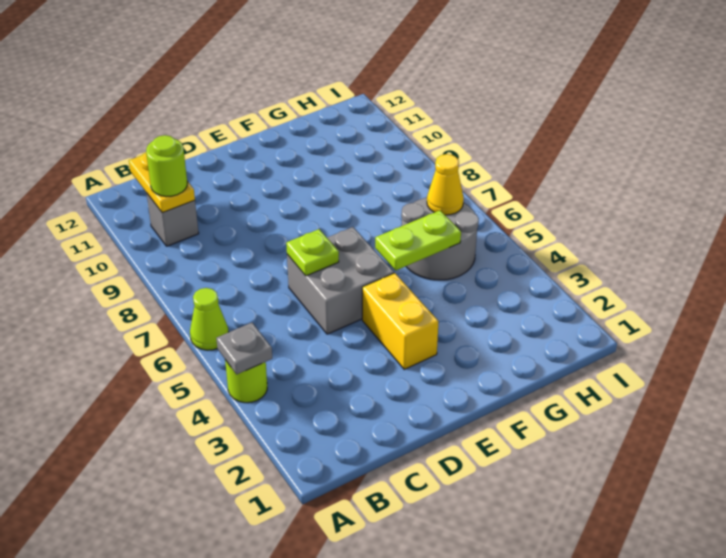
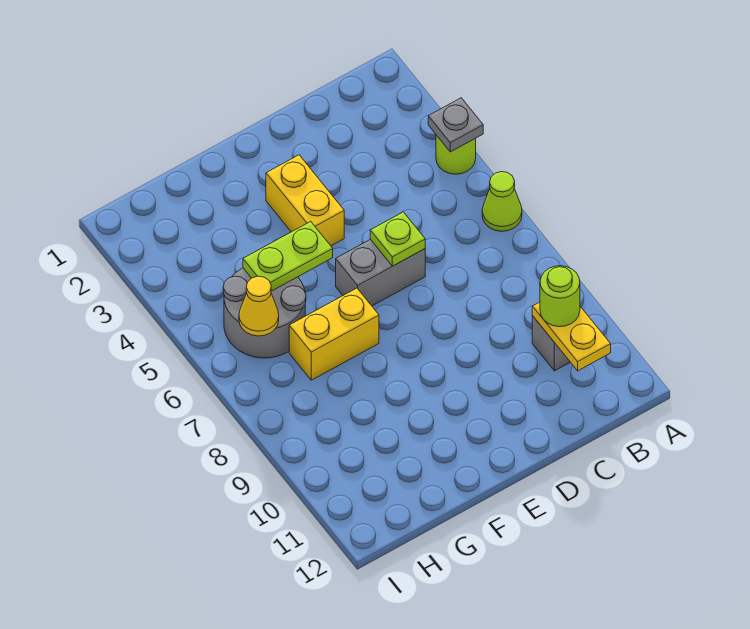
grey brick D5:E6 level 1 -> grey brick D6:E6 level 1
none -> yellow brick F7:G7 level 1

